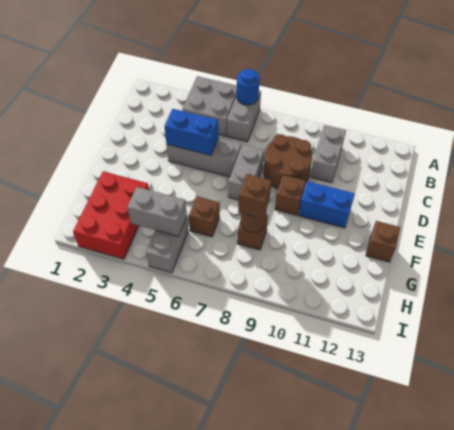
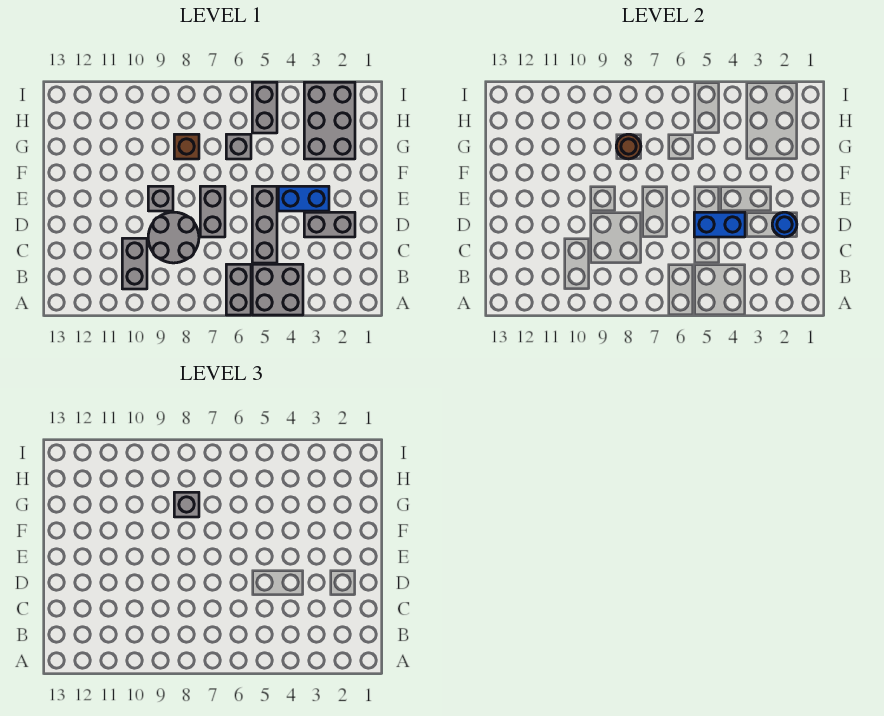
blue round brick A6 level 2 -> blue round brick D2 level 2
brown round brick C8:D9 level 1 -> grey round brick C8:D9 level 1
grey brick D4:D6 level 1 -> grey brick C5:E5 level 1
brown brick E9 level 1 -> grey brick E9 level 1
blue brick E10:E11 level 1 -> blue brick E3:E4 level 1
brown brick F13 level 1 -> none
red brick G2:I3 level 1 -> grey brick G2:I3 level 1
brown brick G6 level 1 -> grey brick G6 level 1
brown brick G8 level 3 -> grey brick G8 level 3
grey brick H4:H5 level 2 -> grey brick D2:D3 level 1

